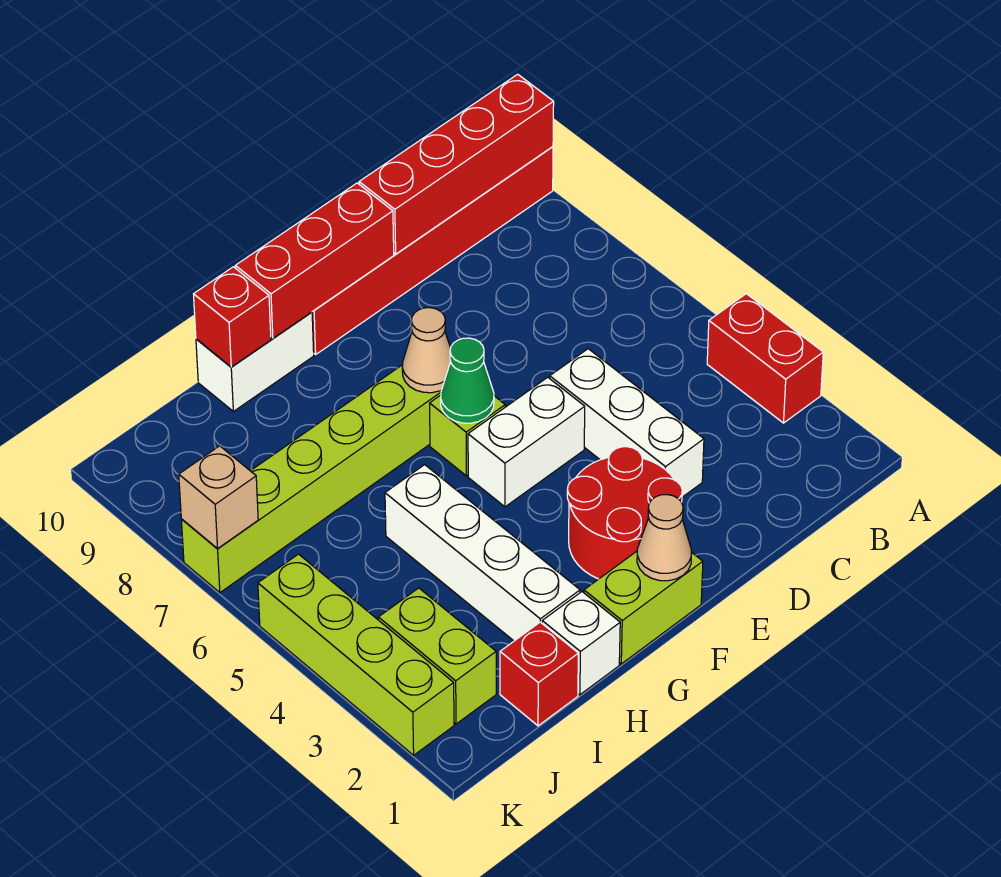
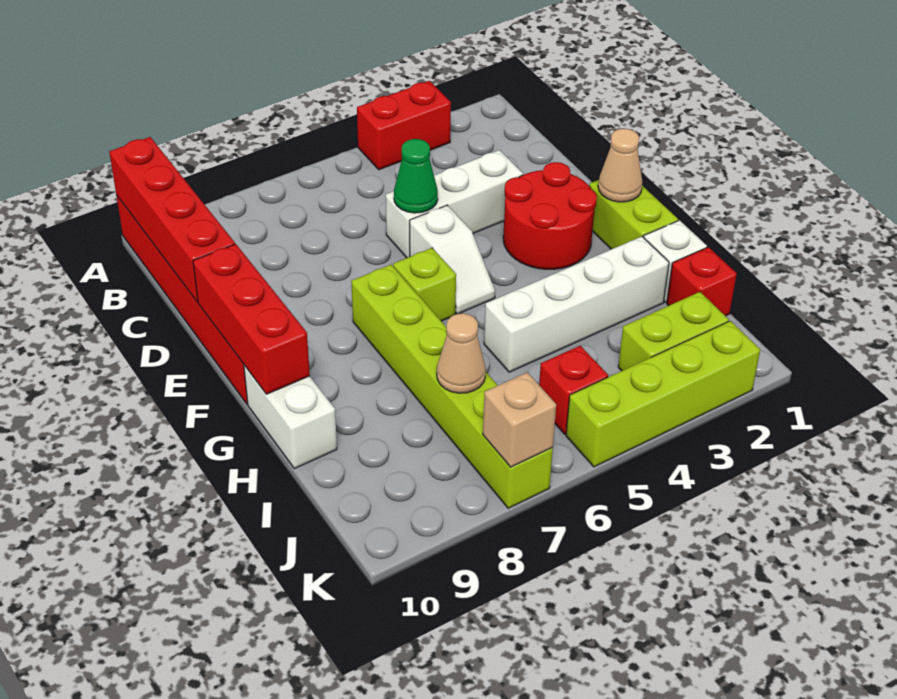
white brick E5:F5 level 1 -> white slope E5:F5 level 1 top E
green cone F6 level 2 -> green cone D5 level 2
tan cone F7 level 2 -> tan cone I7 level 2
red brick H10 level 2 -> red brick J5 level 1

